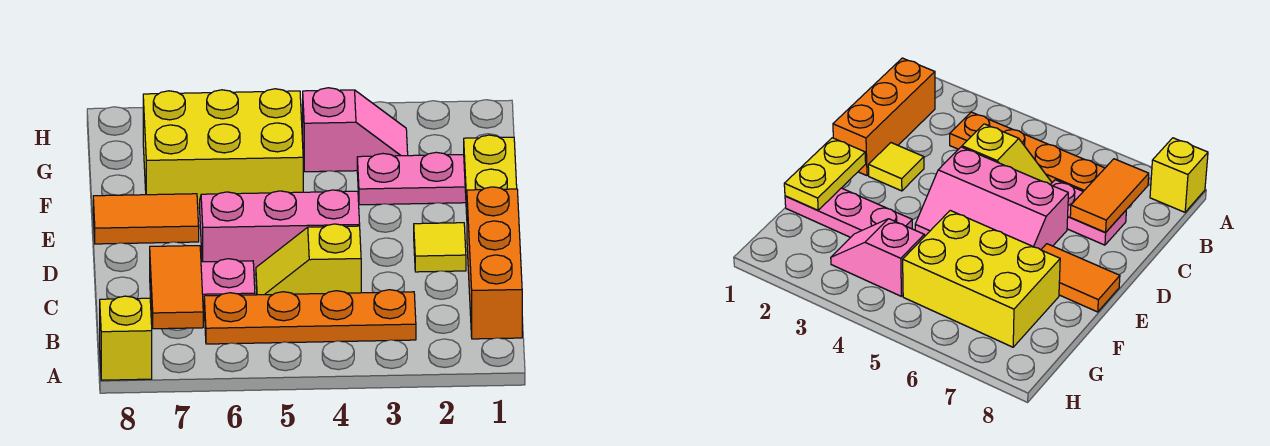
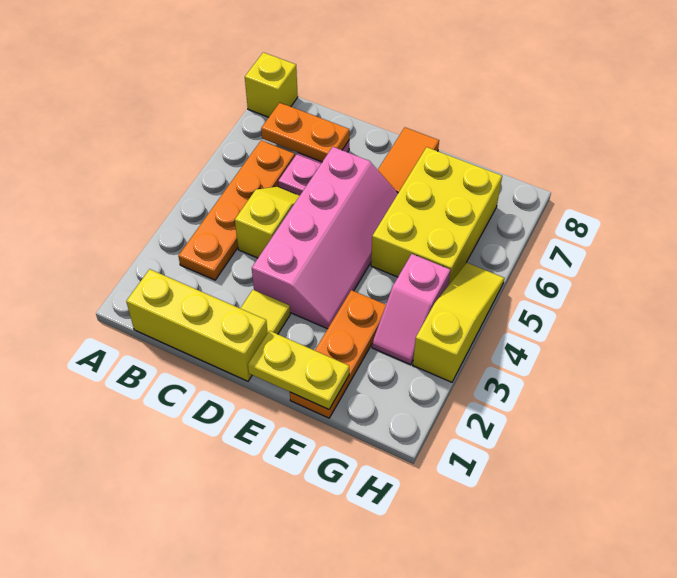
orange brick B1:D1 level 1 -> yellow brick B1:D1 level 1
orange tile B7:C7 level 2 -> orange plate B7:C7 level 2
pink slope D4:E6 level 1 top D -> pink slope D3:E6 level 1 top D
pink plate F1:F3 level 1 -> orange plate F1:F3 level 1
none -> yellow slope H3:H5 level 1 top 3

